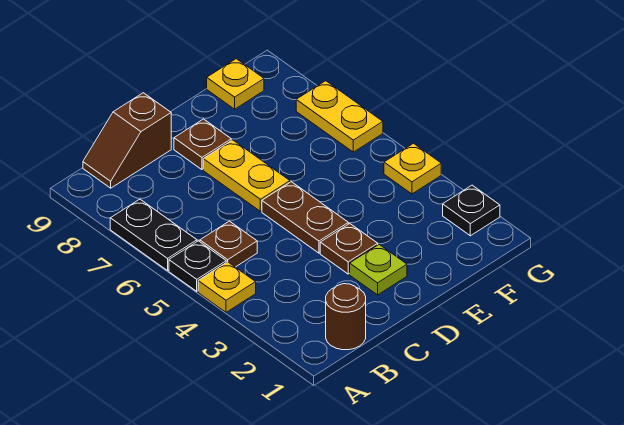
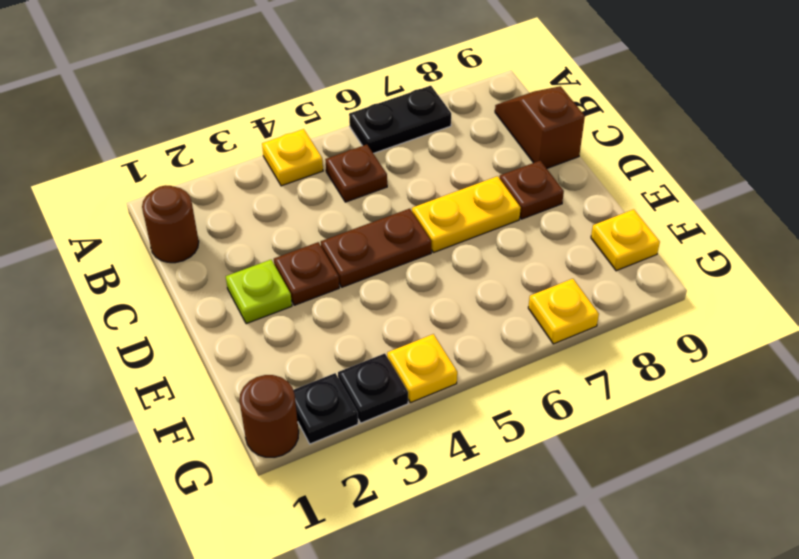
black plate A5 level 1 -> black plate G3 level 1
none -> brown round brick G1 level 1
yellow plate G6:G7 level 1 -> yellow plate G7 level 1

